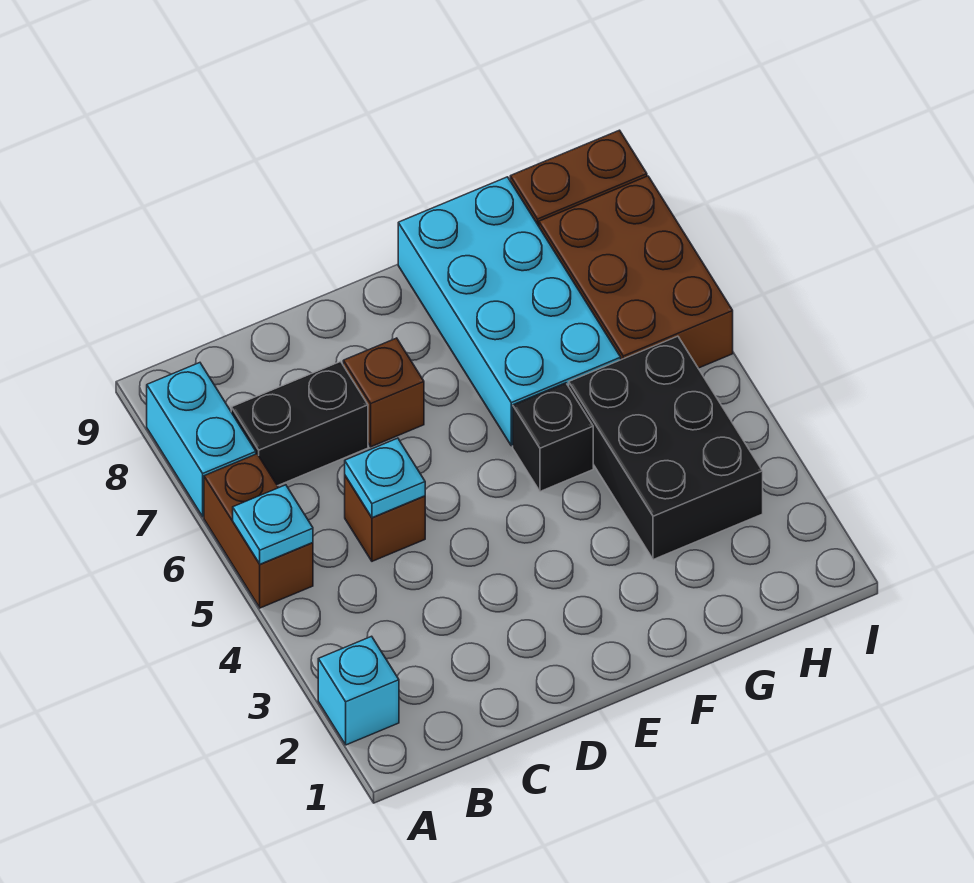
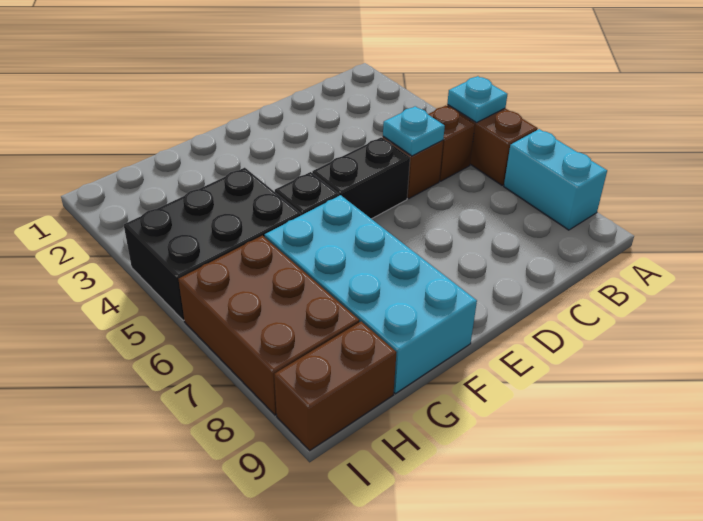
cyan brick A2 level 1 -> none
black brick B7:C7 level 1 -> black brick D5:E5 level 1
brown brick D7 level 1 -> brown brick B5 level 1
black brick G3:H5 level 1 -> black brick G4:I5 level 1

